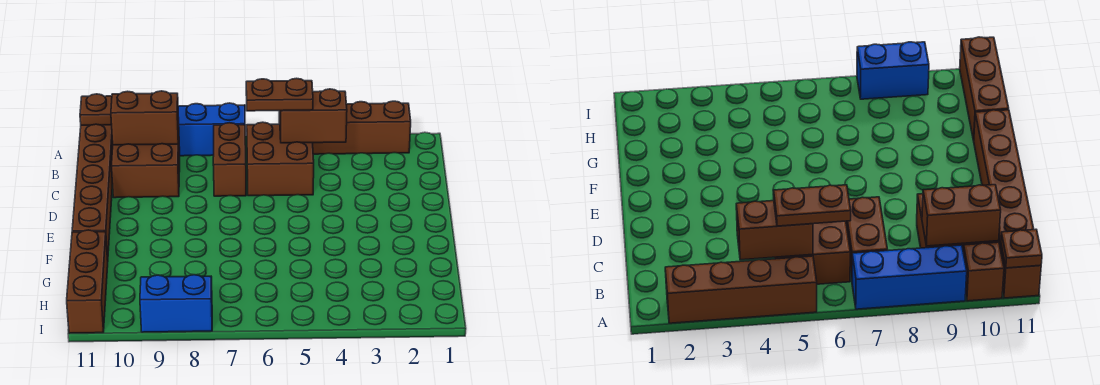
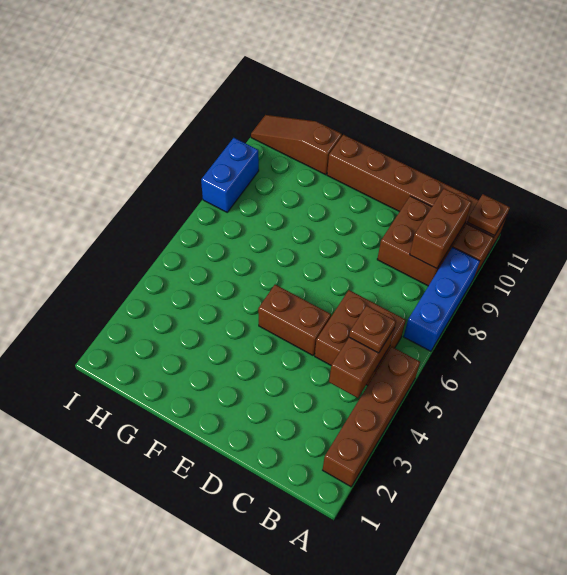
brown plate B5:B6 level 3 -> brown plate B5 level 3
brown brick B7:C7 level 1 -> brown brick D5:E5 level 1
brown brick G11:I11 level 1 -> brown slope G11:I11 level 1 top G

